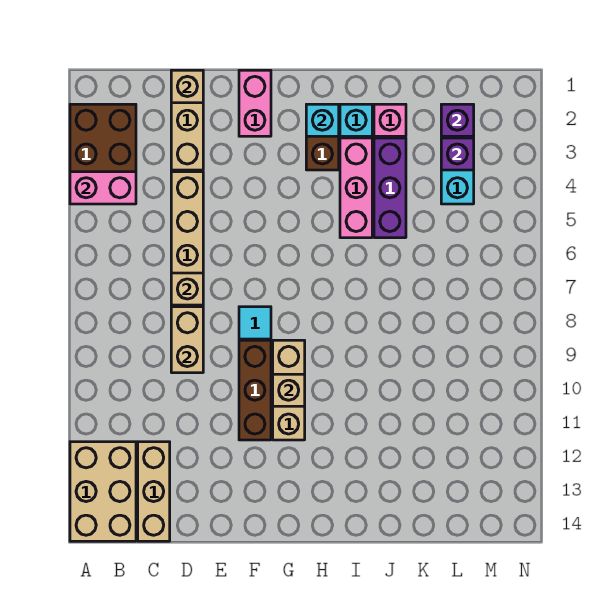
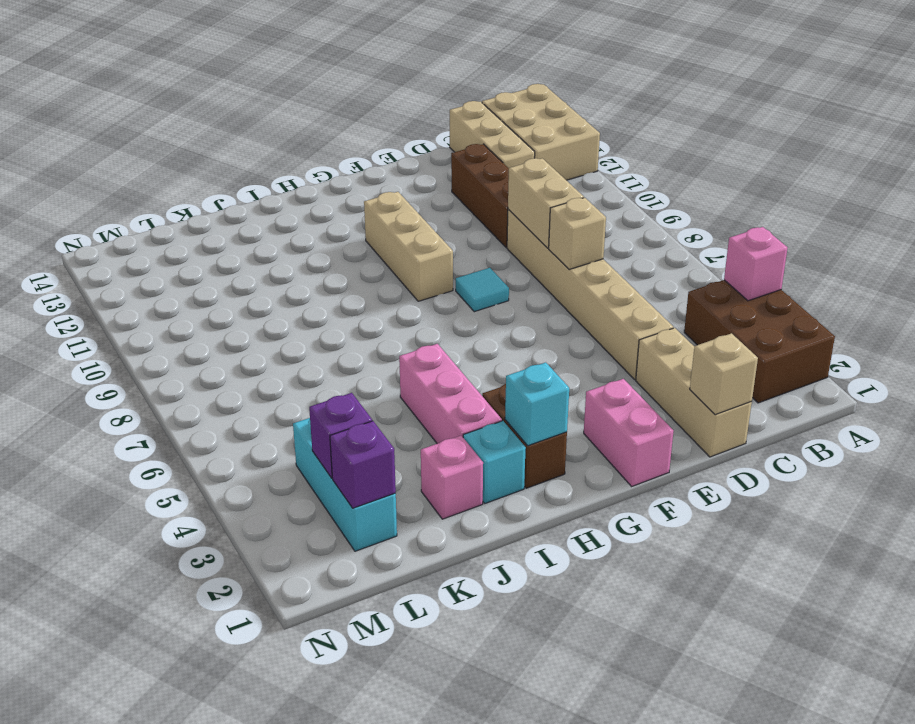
pink brick A4:B4 level 2 -> pink brick A4 level 2
brown brick F9:F11 level 1 -> brown brick D10:D12 level 1
tan brick G10 level 2 -> none
purple brick J3:J5 level 1 -> none

